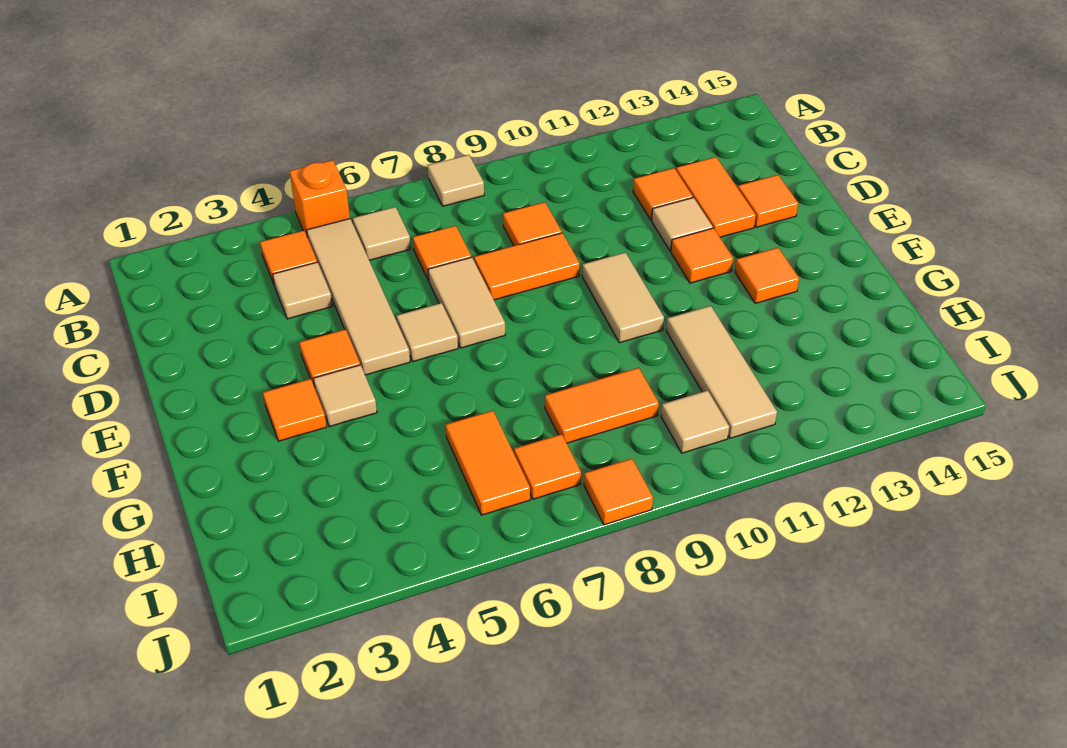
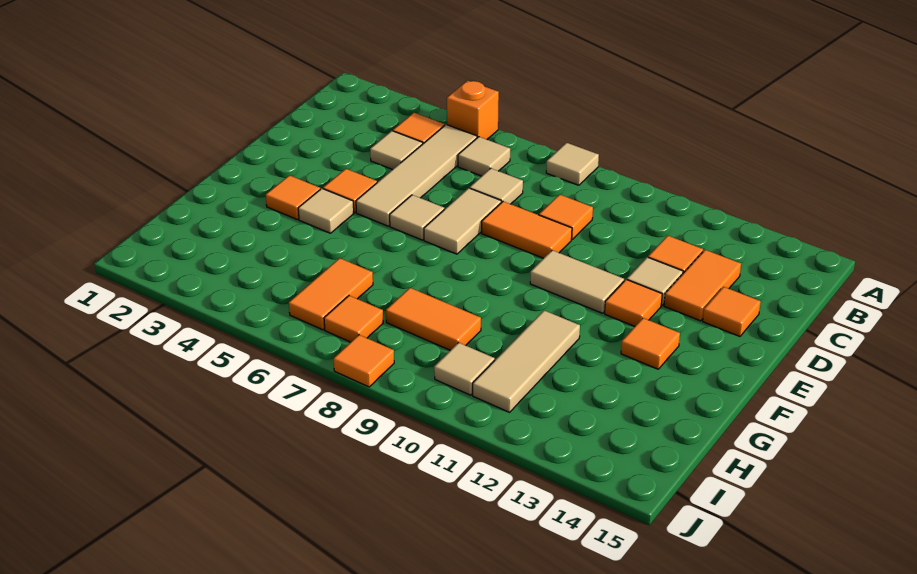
orange tile C7 level 1 -> tan tile C7 level 1
tan tile E10:F10 level 1 -> tan tile E10:E11 level 1

